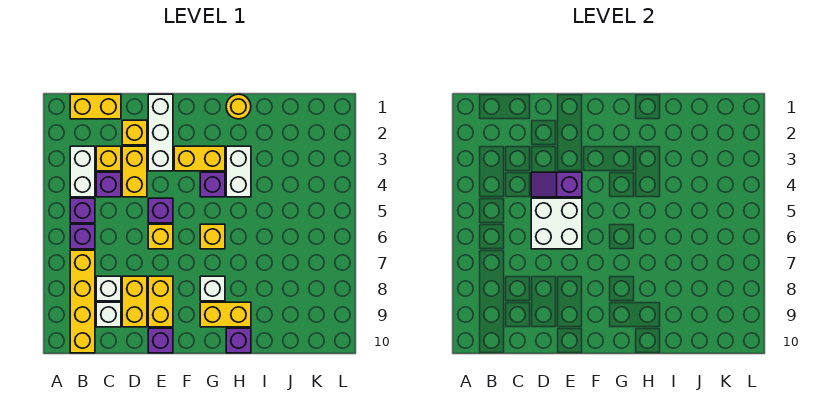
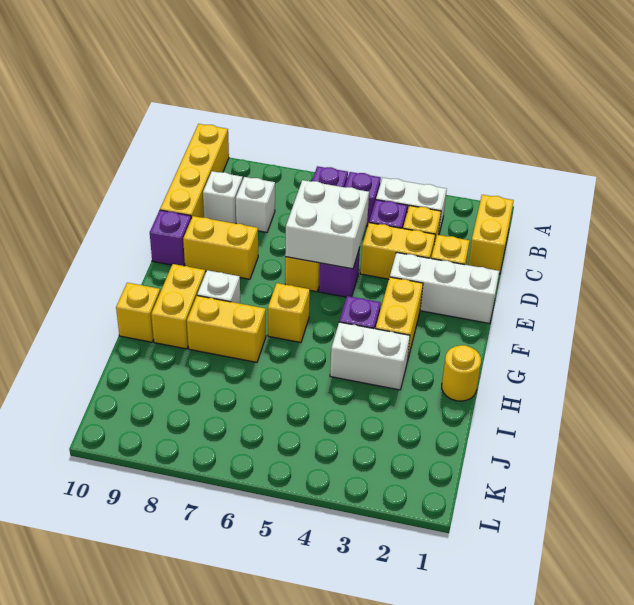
yellow brick B7:B10 level 1 -> yellow brick A10:D10 level 1
purple slope D4:E4 level 2 top E -> none
yellow brick D8:D9 level 1 -> yellow brick H7:H8 level 1
purple brick H10 level 1 -> yellow brick H10 level 1

